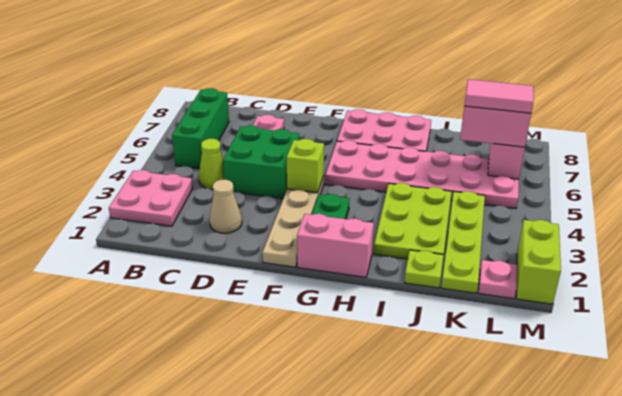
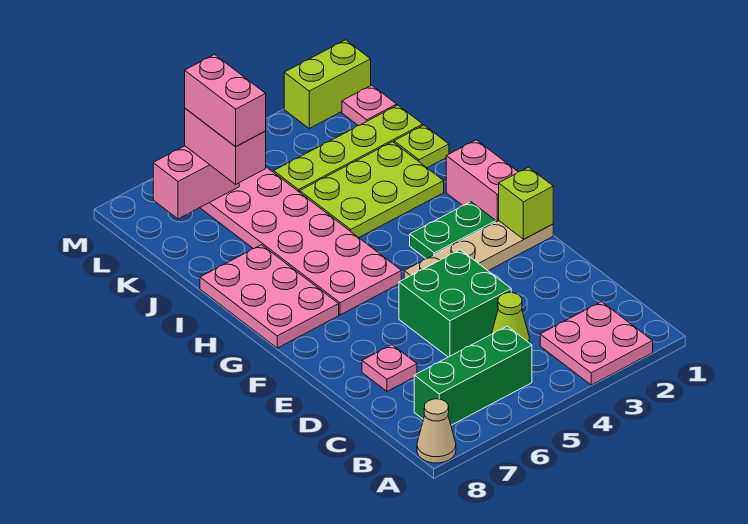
tan cone D2 level 1 -> tan cone A8 level 1
lime brick F4 level 2 -> lime brick F1 level 2
pink tile K6:L6 level 4 -> pink brick K6:L6 level 4

